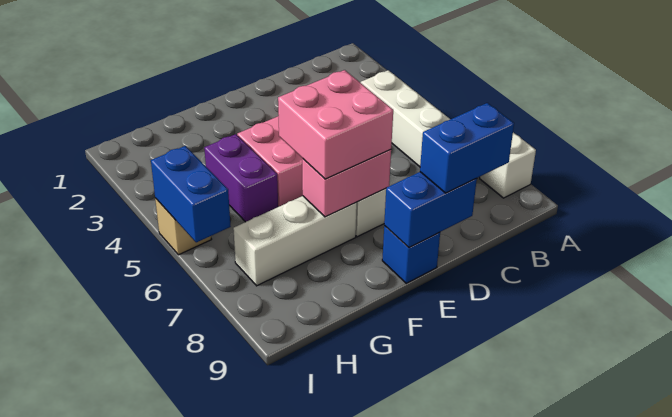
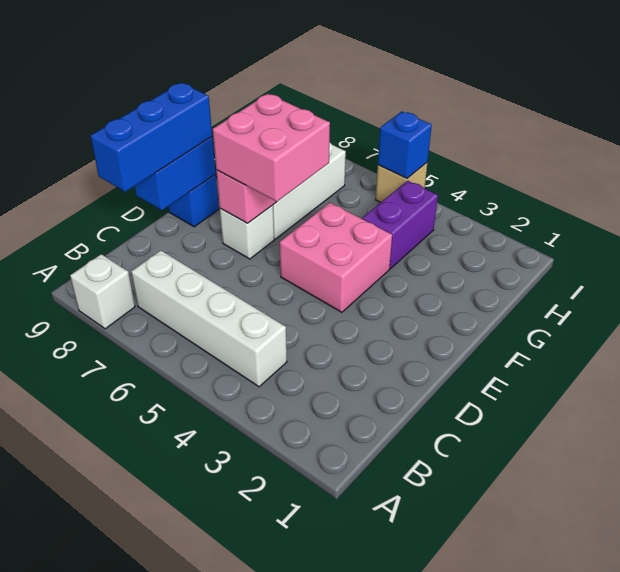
blue brick C9:D9 level 3 -> blue brick C9:E9 level 3
purple brick G4:G5 level 1 -> purple brick G4:H4 level 1
blue brick I5:I6 level 2 -> blue brick I5 level 2

